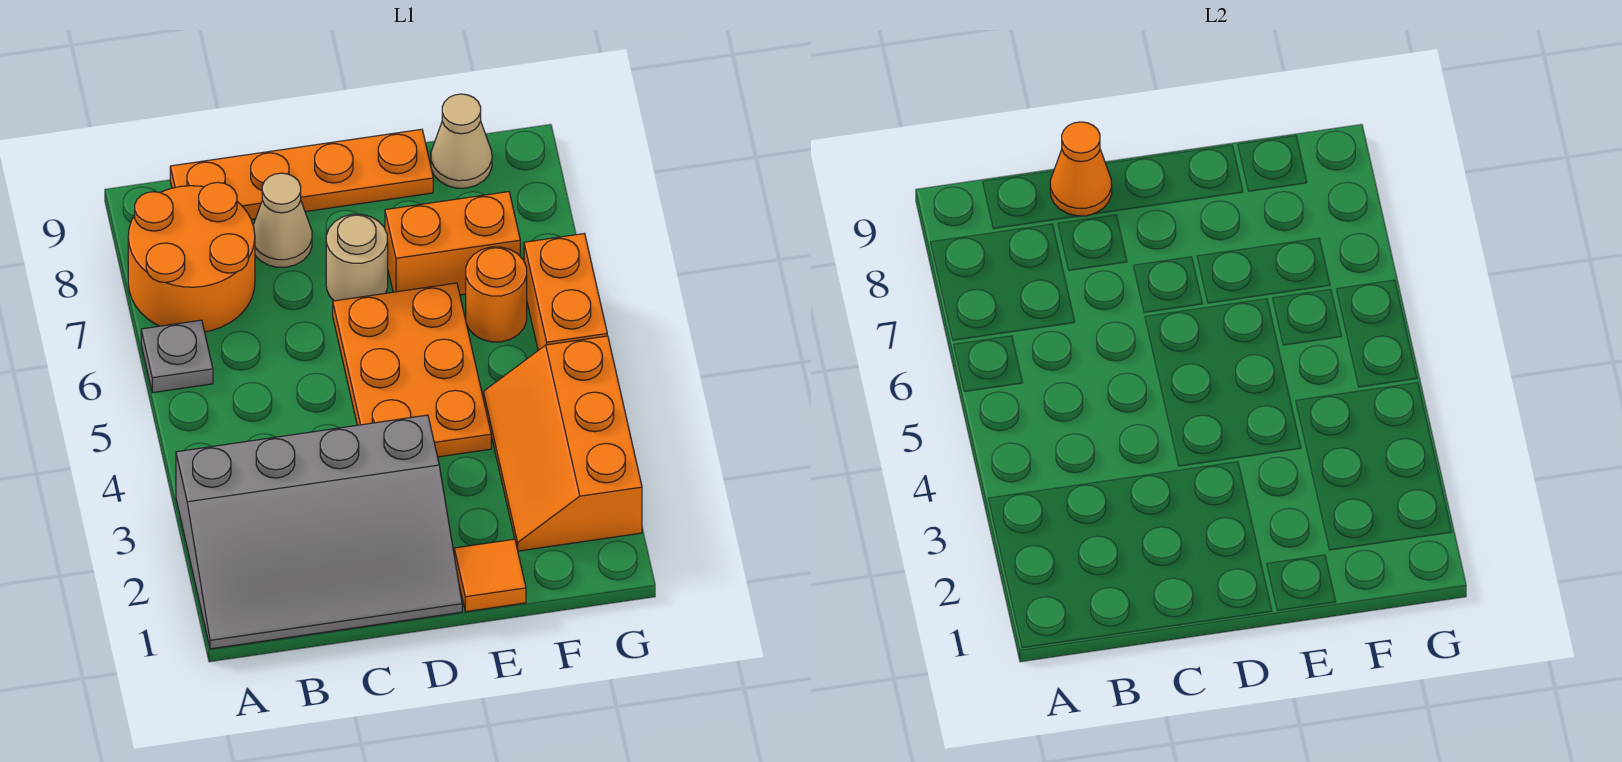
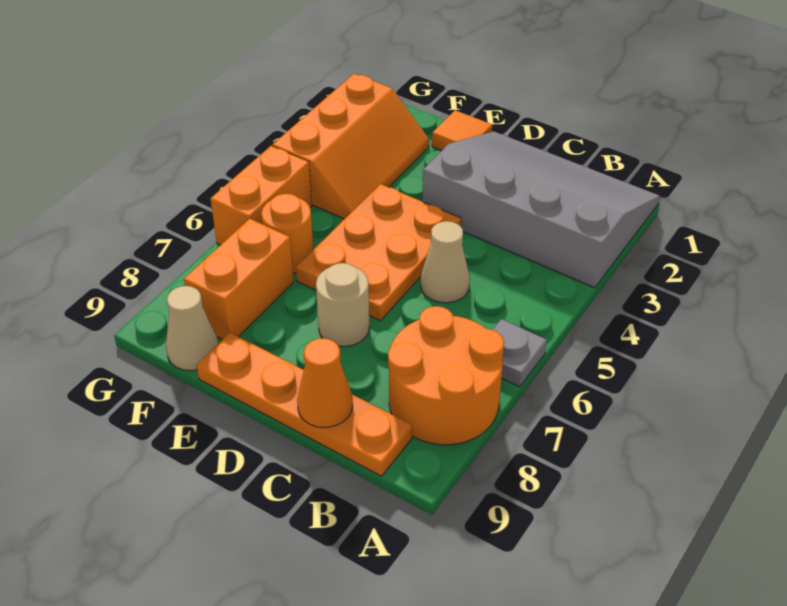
tan cone C8 level 1 -> tan cone C5 level 1
orange brick E7:F7 level 1 -> orange brick F7:F8 level 1

